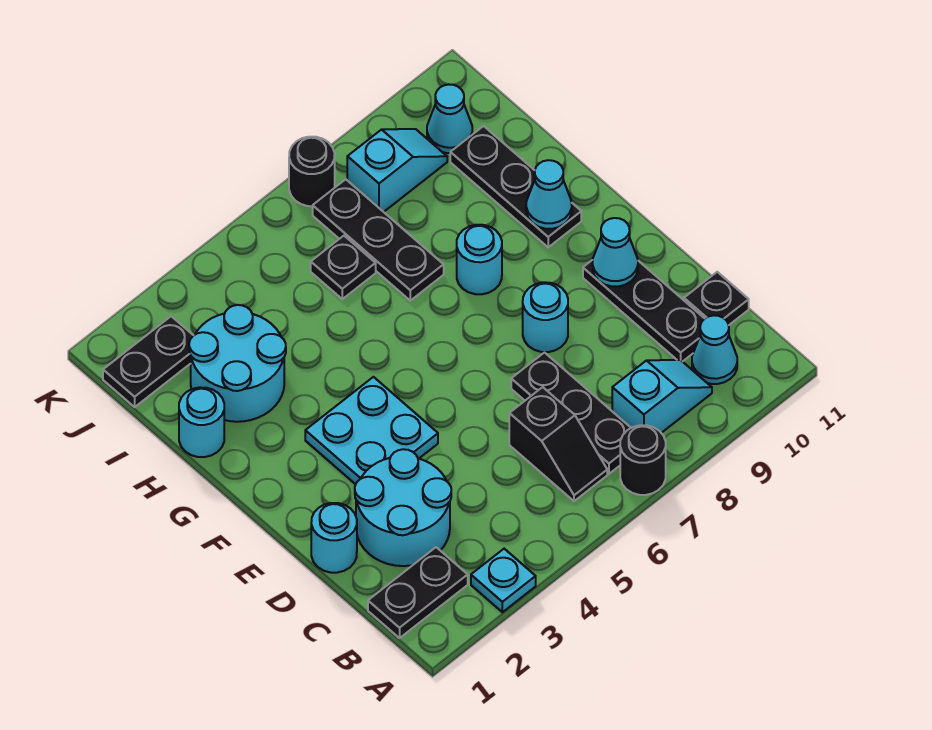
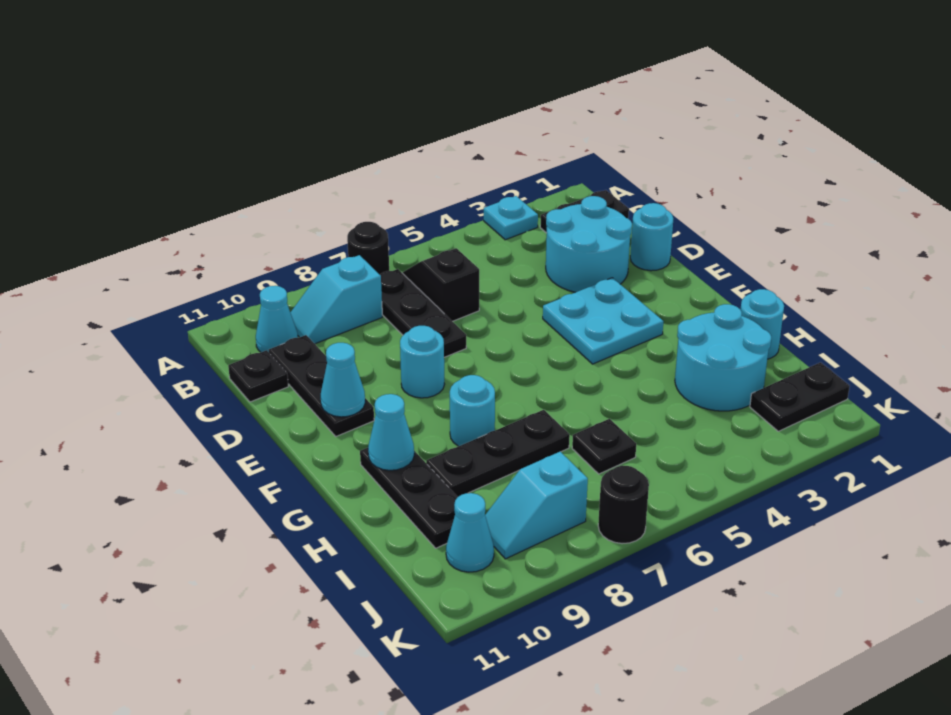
black plate H7:J7 level 1 -> black plate H7:H9 level 1

